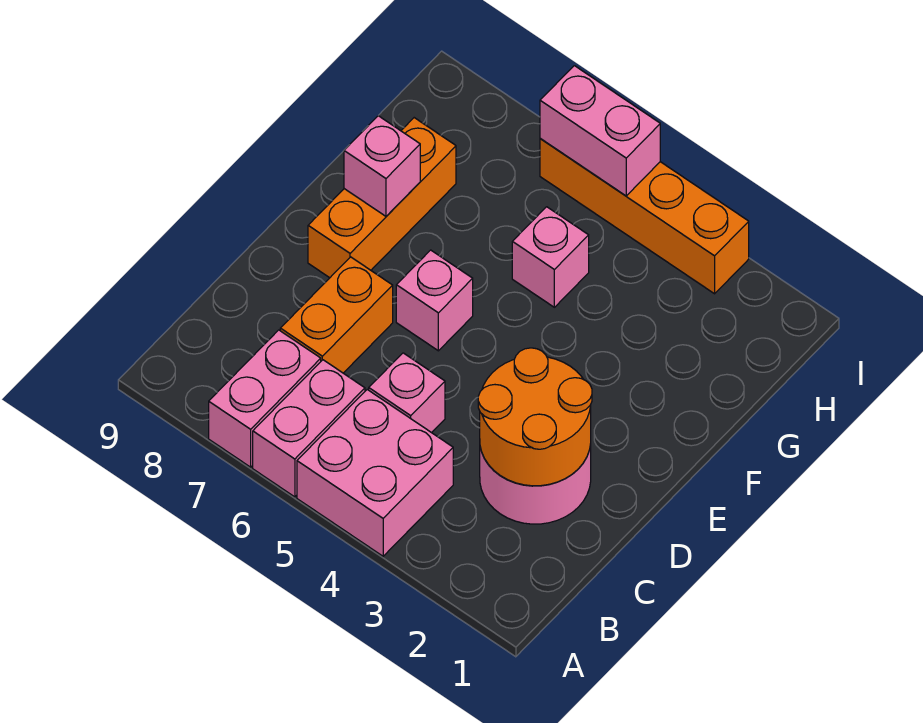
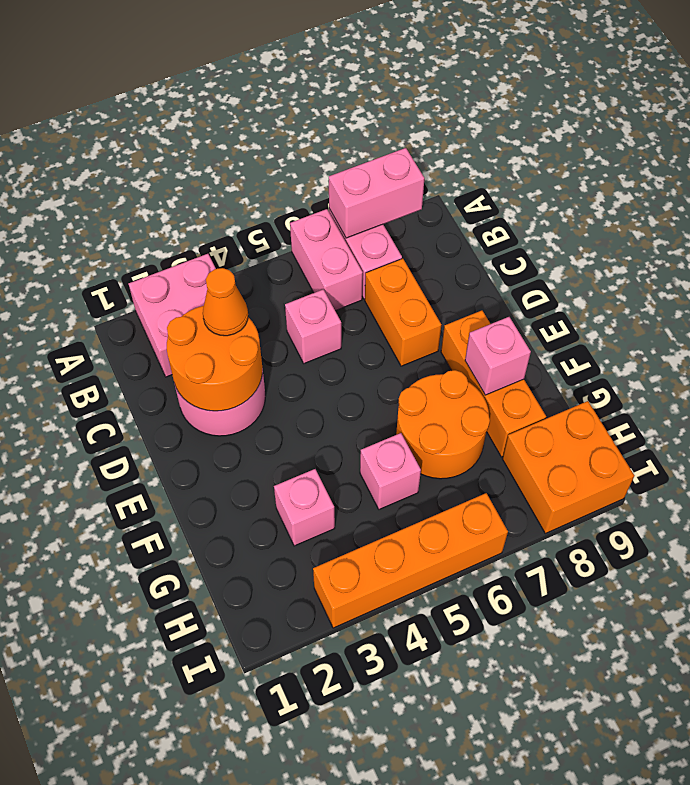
pink brick A4:B5 level 1 -> pink brick A2:B3 level 1
none -> orange cone C3 level 3
pink brick E6 level 1 -> pink brick G3 level 1
none -> orange round brick F6:G7 level 1
none -> orange brick H8:I9 level 1
pink brick I5:I6 level 2 -> pink brick A7:A8 level 2

